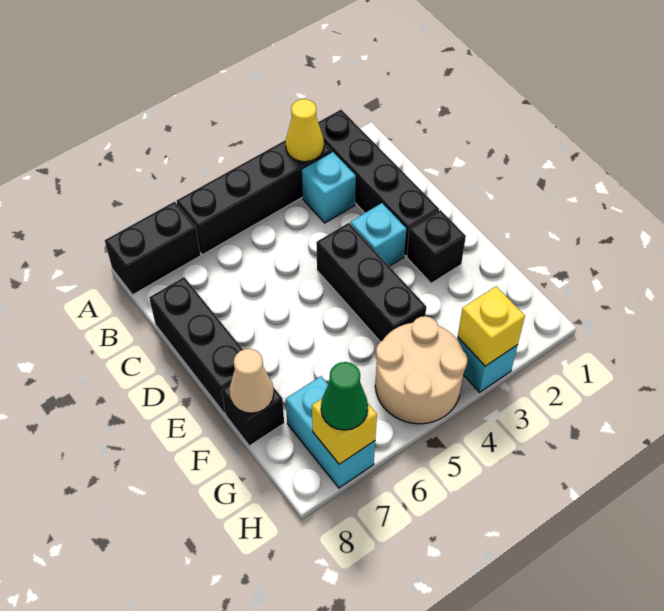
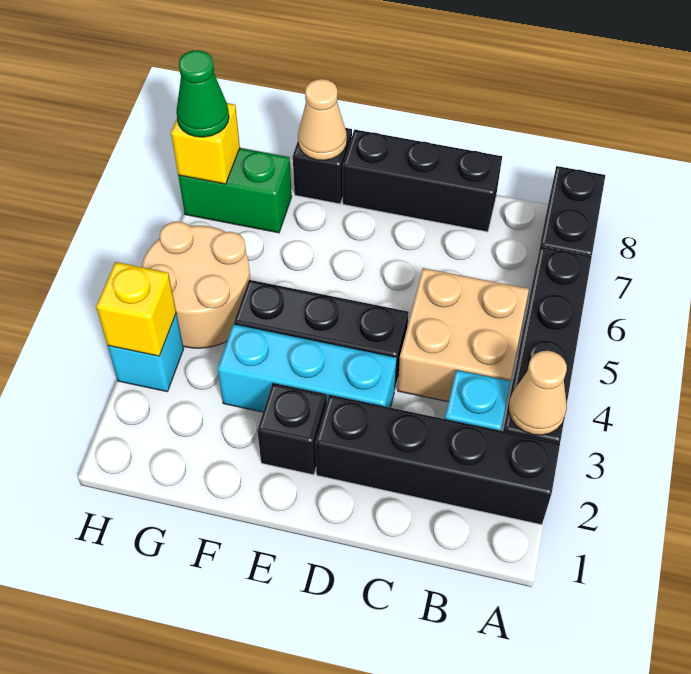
yellow cone A3 level 2 -> tan cone A3 level 2
none -> tan brick B4:C5 level 1
cyan brick D3 level 1 -> cyan brick D3:F3 level 1
cyan brick G7:H7 level 1 -> green brick G7:H7 level 1

